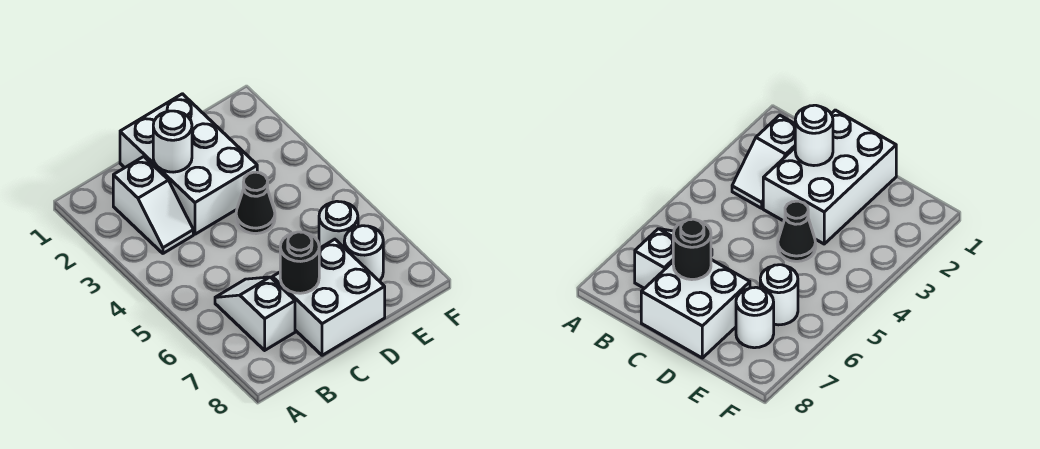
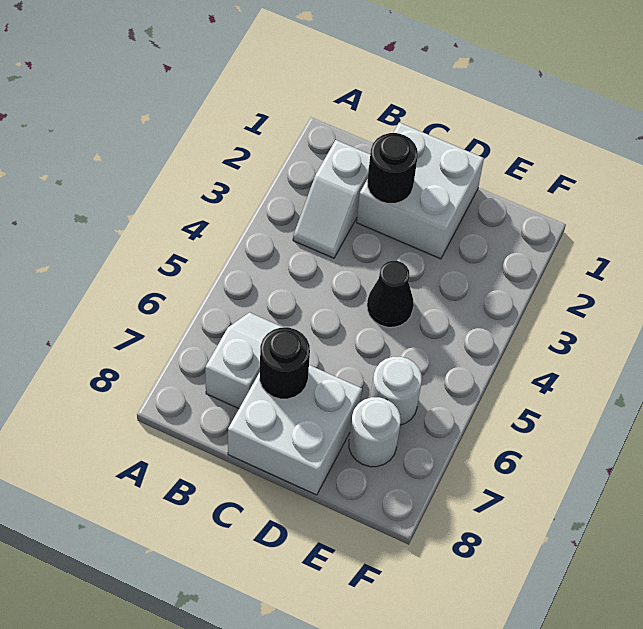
white brick C1:D3 level 1 -> white brick C1:D2 level 1
white round brick C2 level 2 -> black round brick C2 level 2

